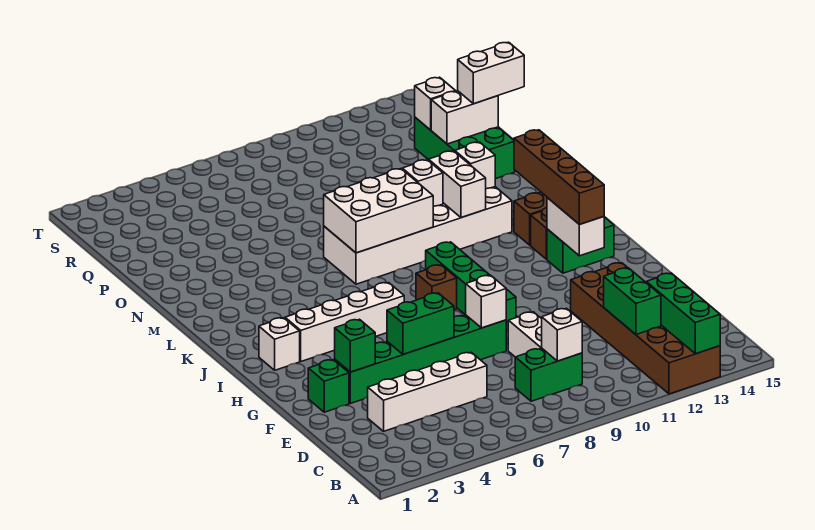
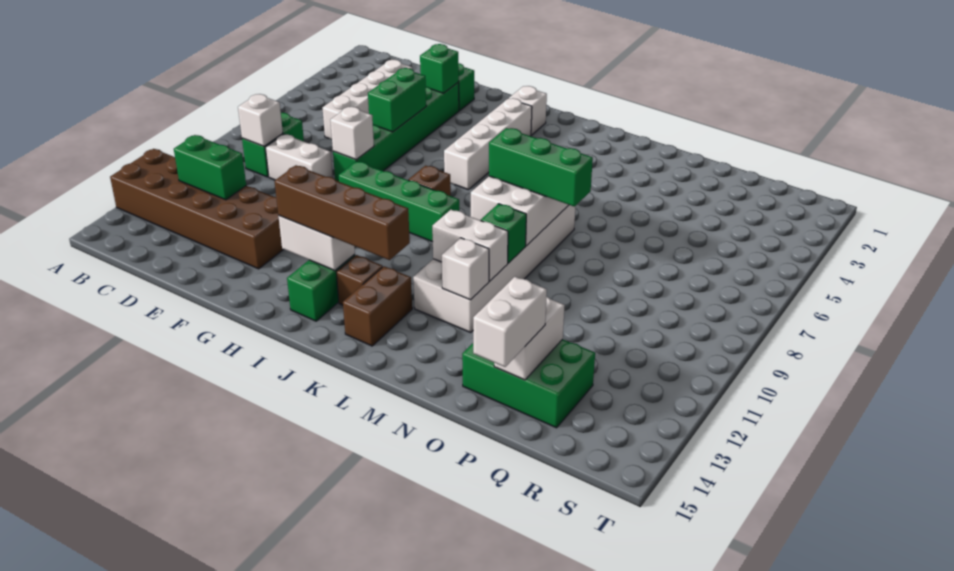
green brick A13:C13 level 2 -> green brick L8:N8 level 3
white brick M10 level 2 -> green brick M10 level 2
white brick Q13 level 2 -> none

